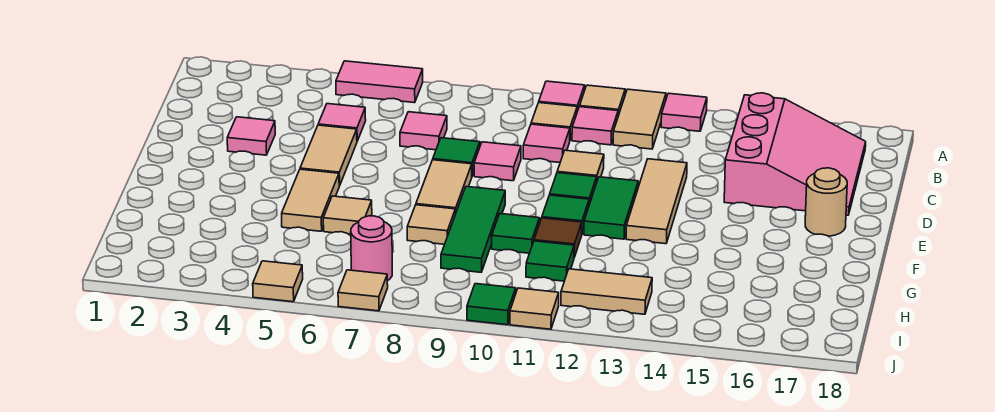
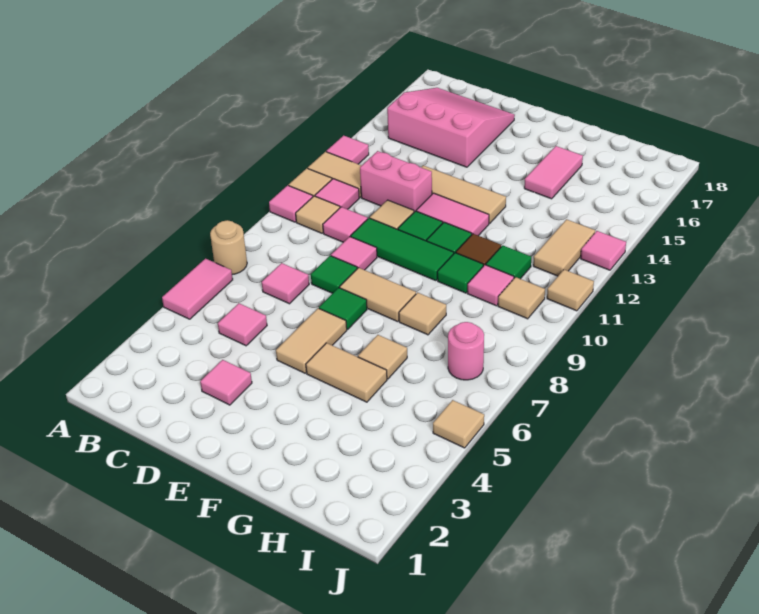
none -> pink brick C12:D12 level 1
tan tile D5:E5 level 1 -> tan tile E5:E6 level 1
green tile E12:F12 level 1 -> pink tile E12:F12 level 1
tan round brick E17 level 1 -> tan round brick A7 level 1
green tile F9:H9 level 1 -> green tile D10:F10 level 1
none -> pink tile G15:G16 level 1
none -> pink tile H10 level 1
tan tile J7 level 1 -> tan tile I10 level 1
green tile J10 level 1 -> green tile E7 level 1
none -> pink tile J13 level 1

